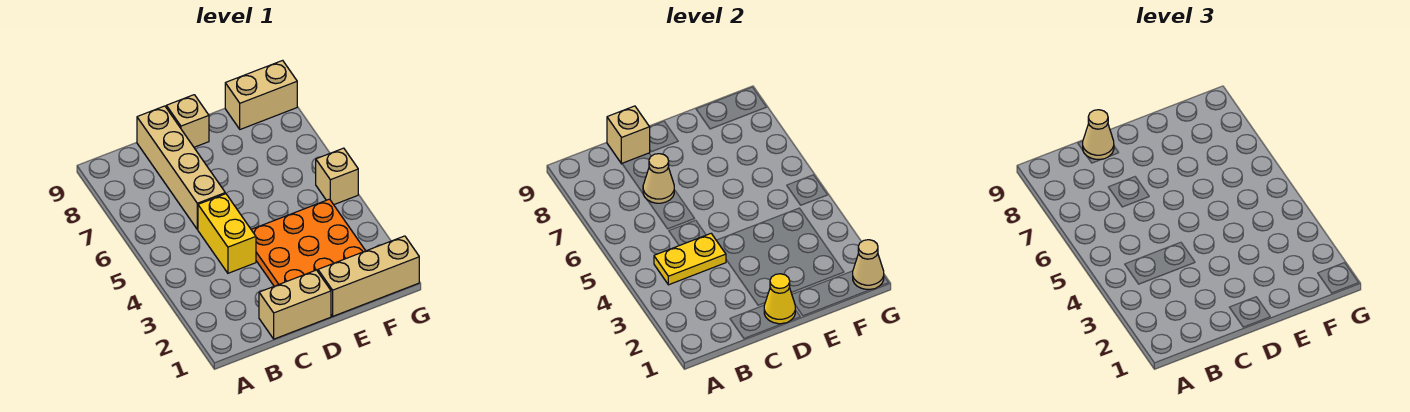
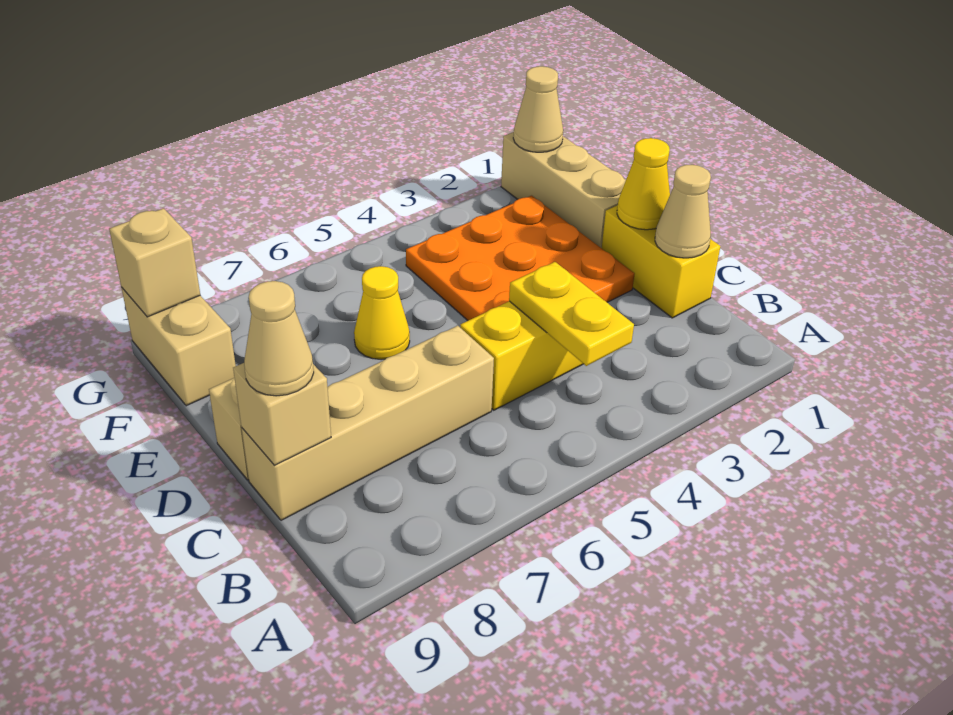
tan brick C1:D1 level 1 -> yellow brick C1:D1 level 1
tan cone C7 level 2 -> tan cone C1 level 2
none -> yellow cone E6 level 1
tan brick G5 level 1 -> tan brick G9 level 2

